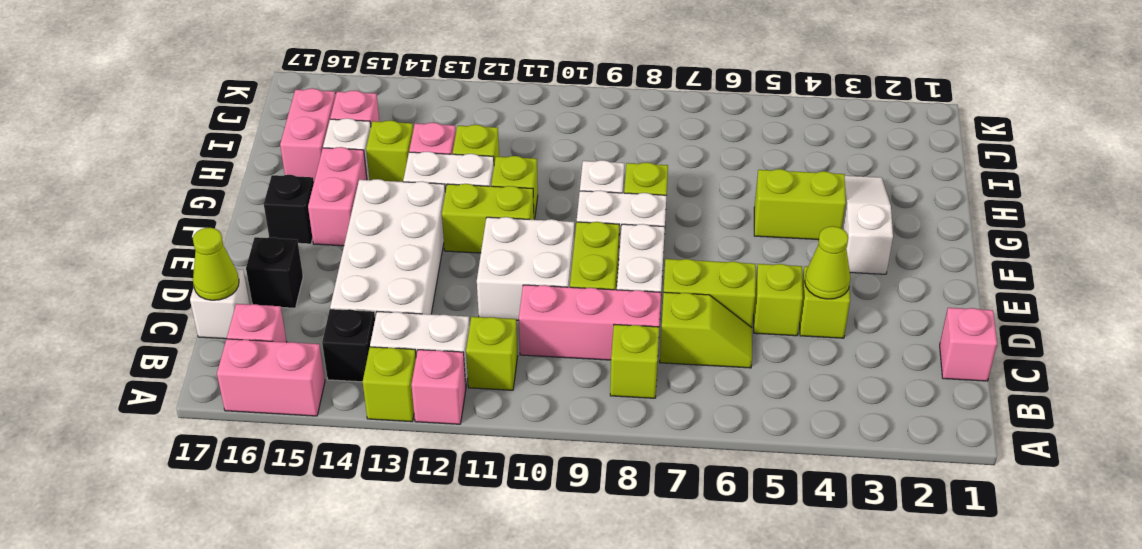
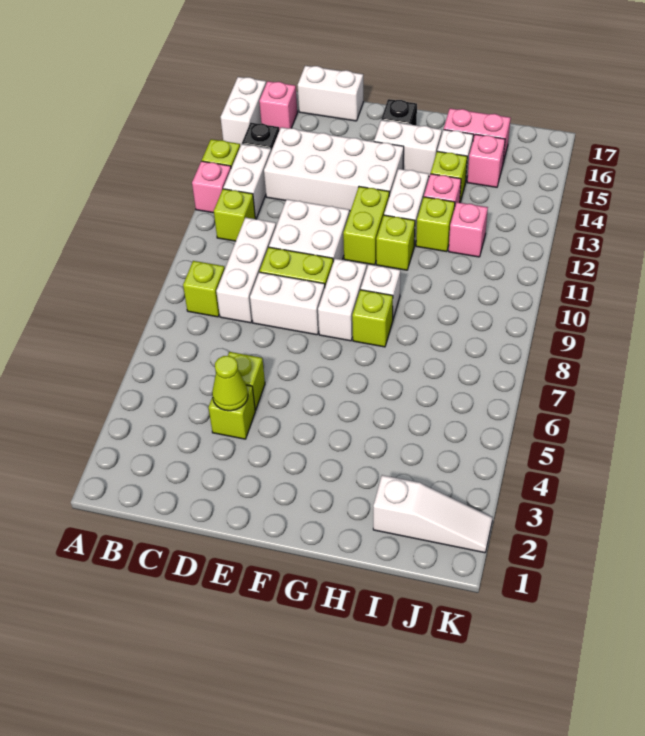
pink brick A15:A16 level 1 -> white brick A15:A16 level 1
pink brick C1 level 1 -> pink brick I12 level 1
lime slope C6:C7 level 1 top 7 -> none
pink brick C8:C10 level 1 -> white brick C8:C10 level 1
white brick C17 level 1 -> white brick C17:D17 level 1
lime cone C17 level 2 -> none
lime brick D6:D7 level 1 -> none
black brick D16 level 1 -> none
white slope F3:H3 level 1 top F -> white slope I2:K2 level 1 top I
pink brick F15:G15 level 1 -> white brick F15:G15 level 1
lime brick G4:G5 level 1 -> none

